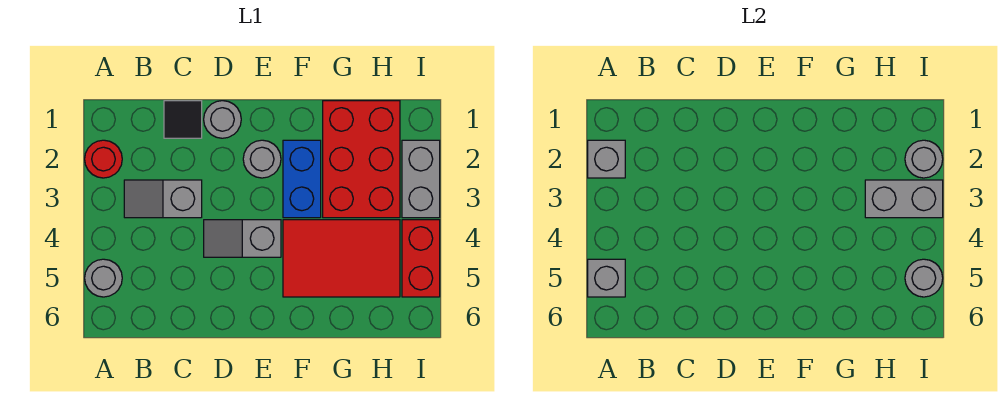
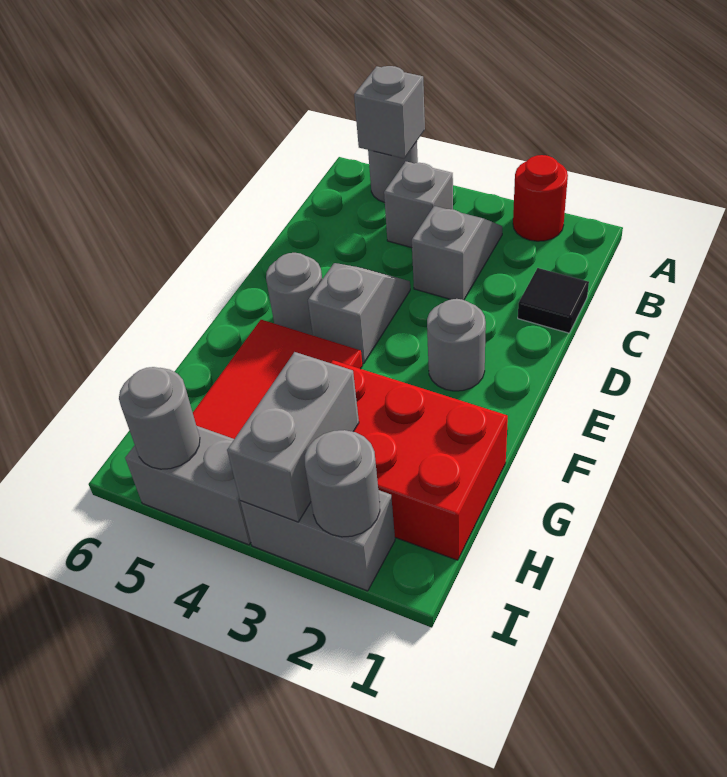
grey brick A2 level 2 -> grey brick B4 level 1
grey round brick D1 level 1 -> grey round brick E5 level 1
blue brick F2:F3 level 1 -> none
red brick I4:I5 level 1 -> grey brick I4:I5 level 1

